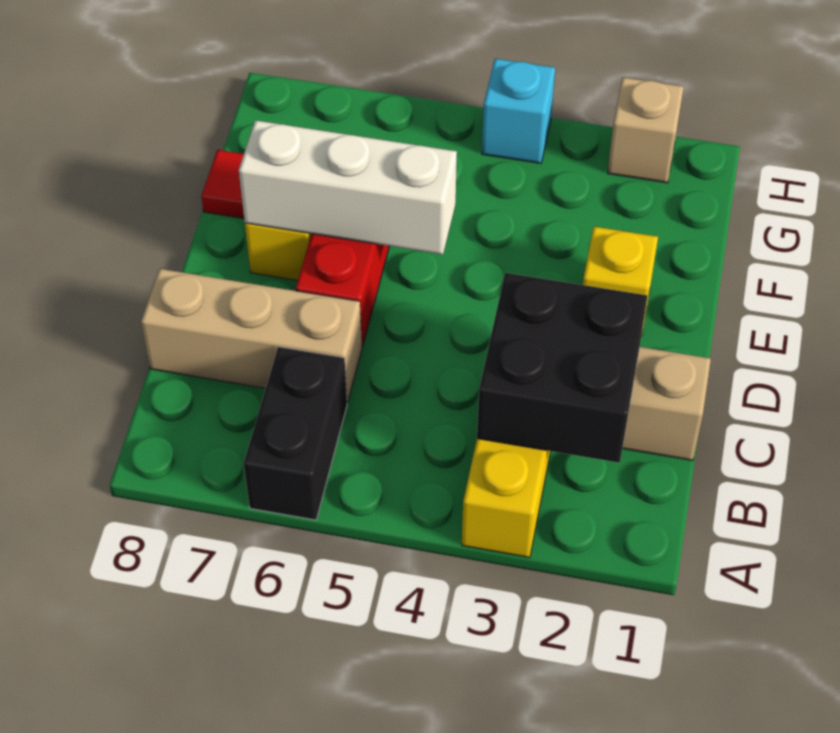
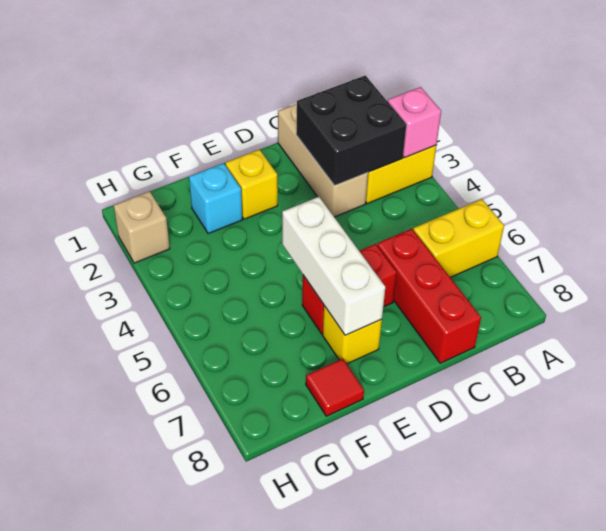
none -> pink brick A3 level 2
black brick A6:B6 level 1 -> yellow brick A6:B6 level 1
tan brick C6:C8 level 1 -> red brick C6:C8 level 1
cyan brick H4 level 1 -> cyan brick F2 level 1

